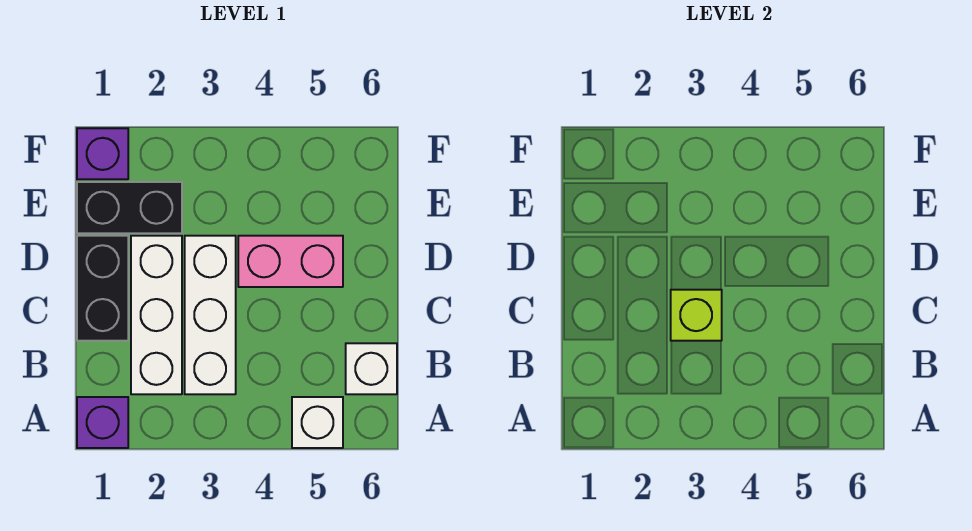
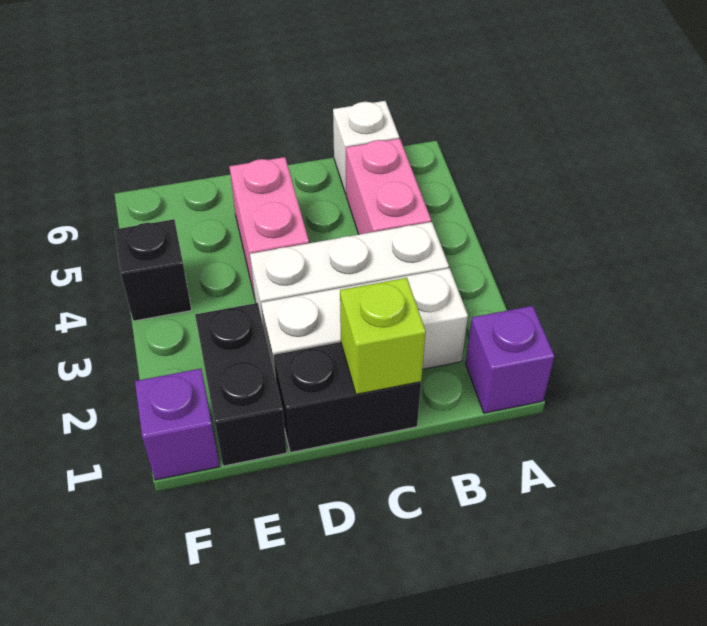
white brick A5 level 1 -> none
none -> pink brick B4:B5 level 1
lime brick C3 level 2 -> lime brick C1 level 2
none -> black brick F4 level 1

